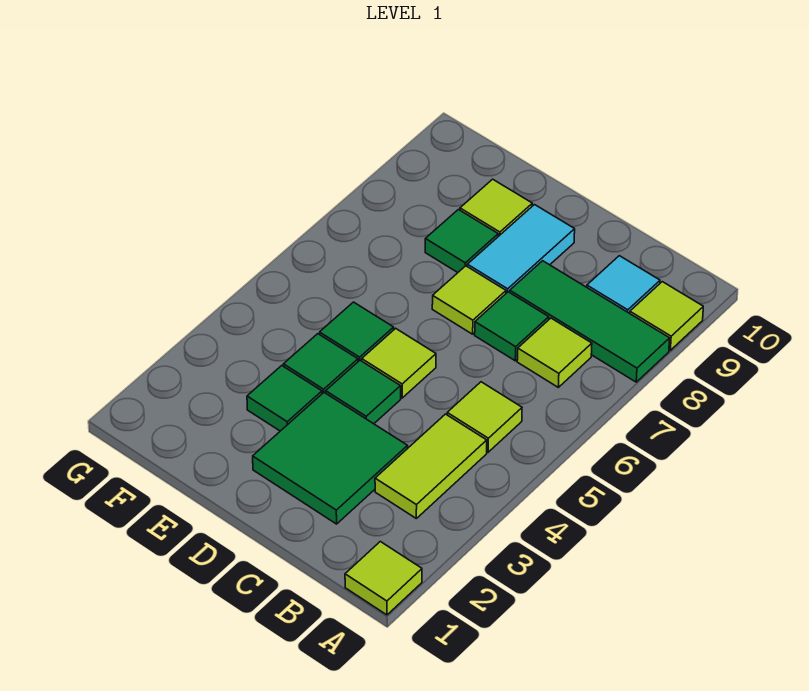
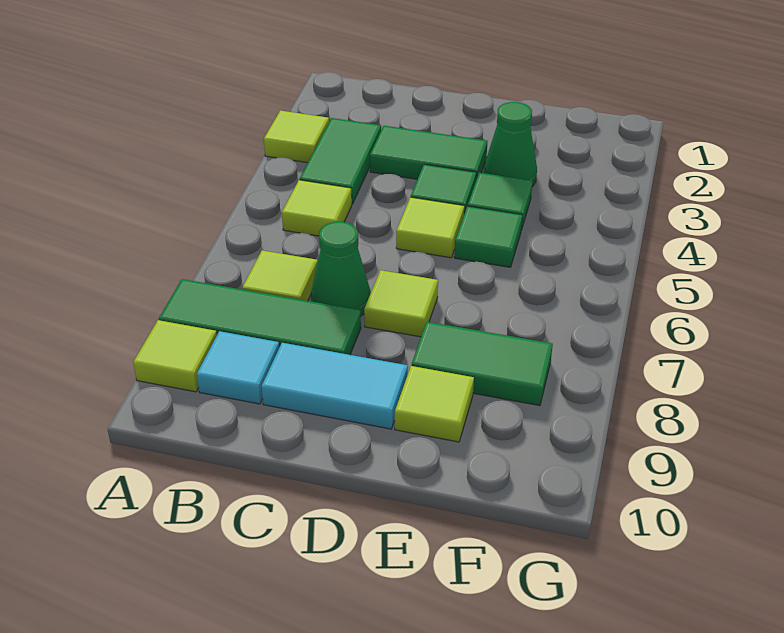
lime tile A1 level 1 -> lime tile A3 level 1
lime tile B3:B4 level 1 -> green tile B3:B4 level 1
green tile C2:D3 level 1 -> green tile C3:D3 level 1
green tile C7 level 1 -> green cone C7 level 1
cyan tile D8:D9 level 1 -> cyan tile C9:D9 level 1
green tile E3 level 1 -> green cone E3 level 1
green tile E8 level 1 -> green tile E8:F8 level 1

